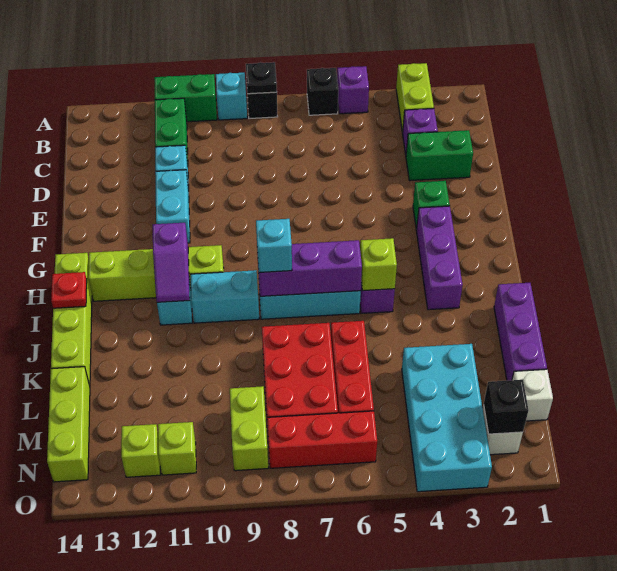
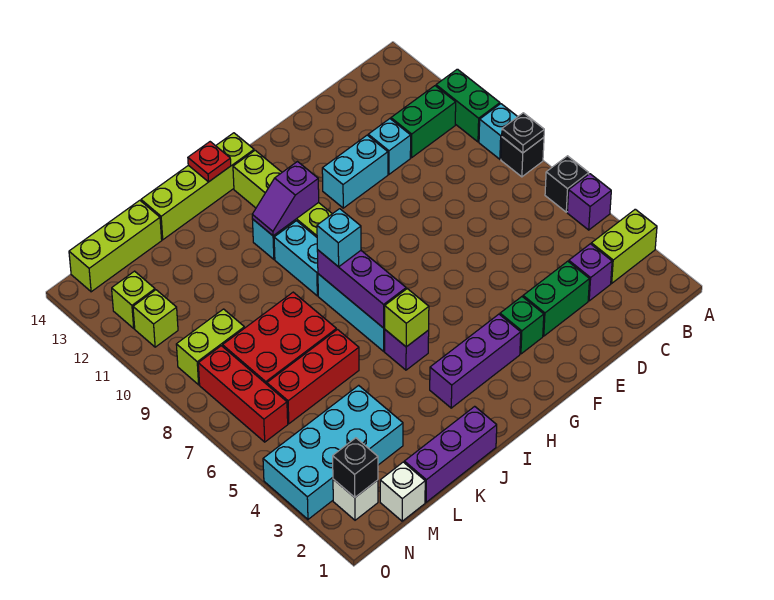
green brick D2:D3 level 1 -> green brick D3:E3 level 1

